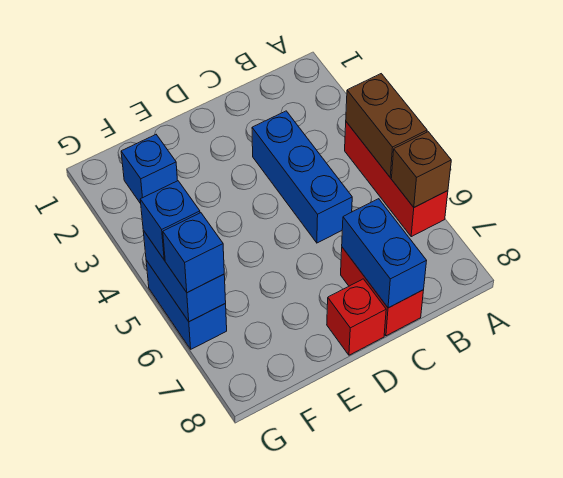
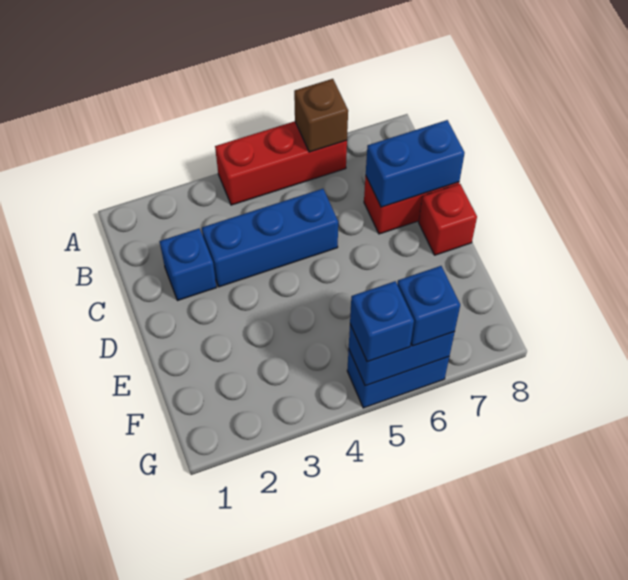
brown brick A4:A5 level 2 -> none
blue brick F2 level 1 -> blue brick C2 level 1

